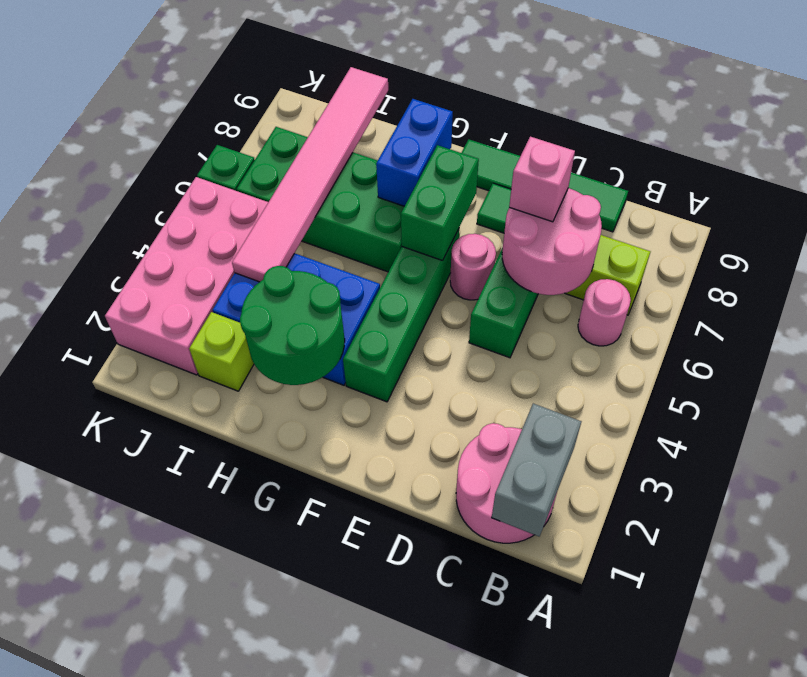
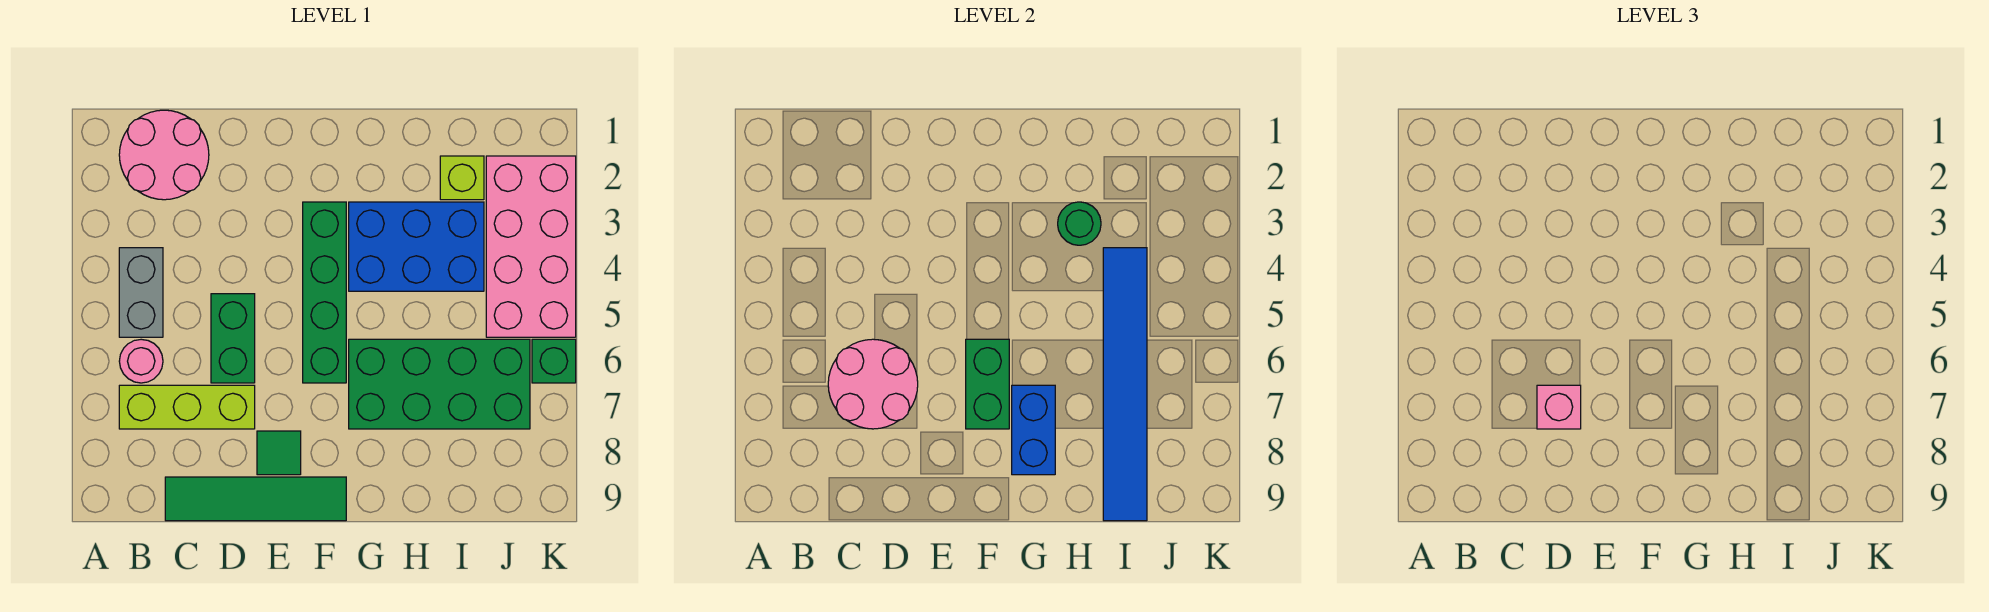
grey brick B1:B2 level 2 -> grey brick B4:B5 level 1
pink round brick E6 level 1 -> none
green round brick G2:H3 level 2 -> green round brick H3 level 2
pink tile I4:I9 level 2 -> blue tile I4:I9 level 2

